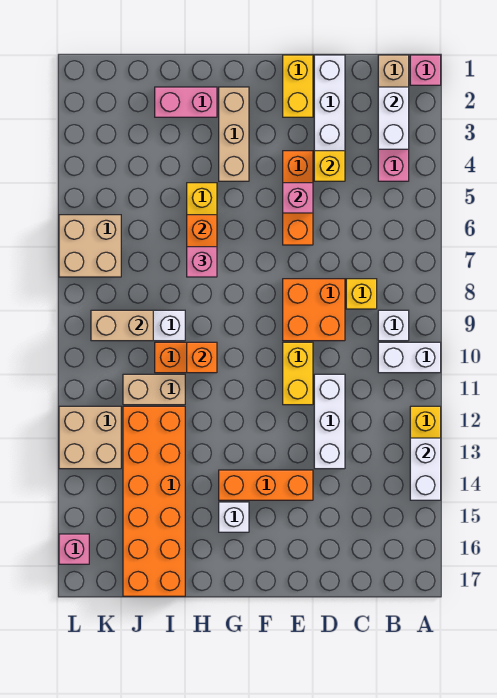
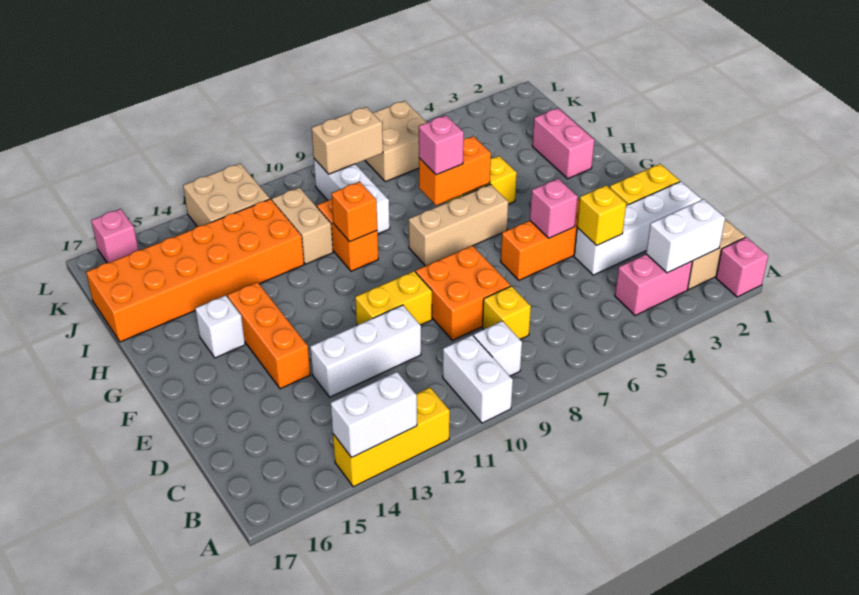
tan brick G2:G4 level 1 -> tan brick G6:G8 level 1
tan brick J9:K9 level 2 -> tan brick K8:K9 level 2

